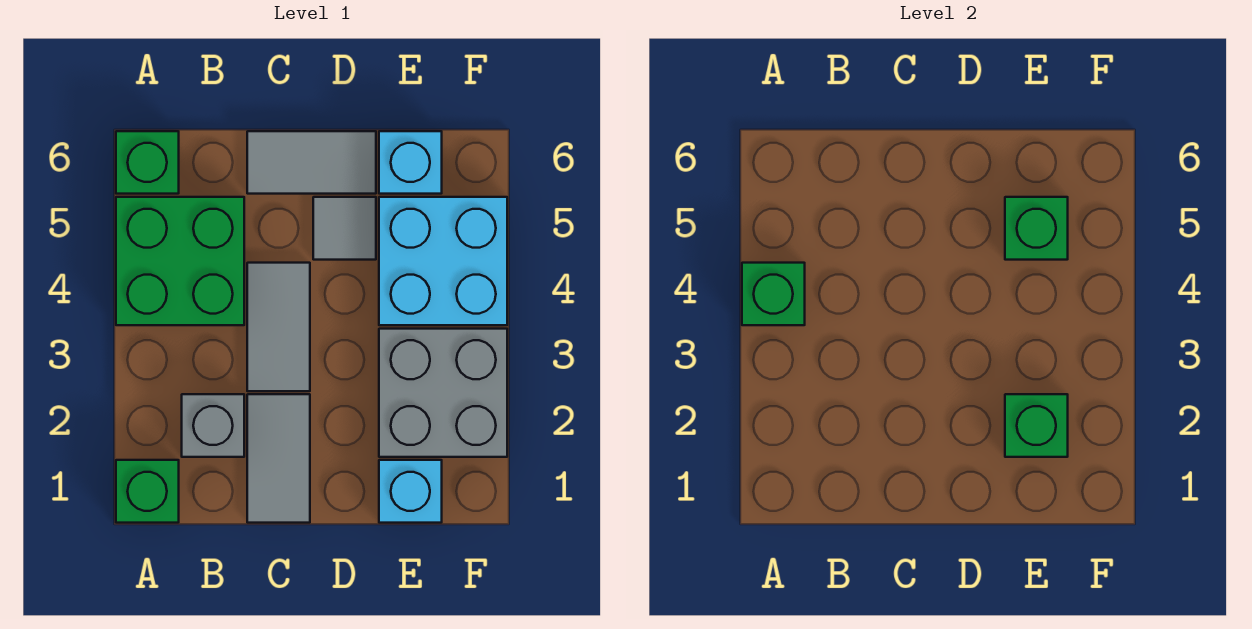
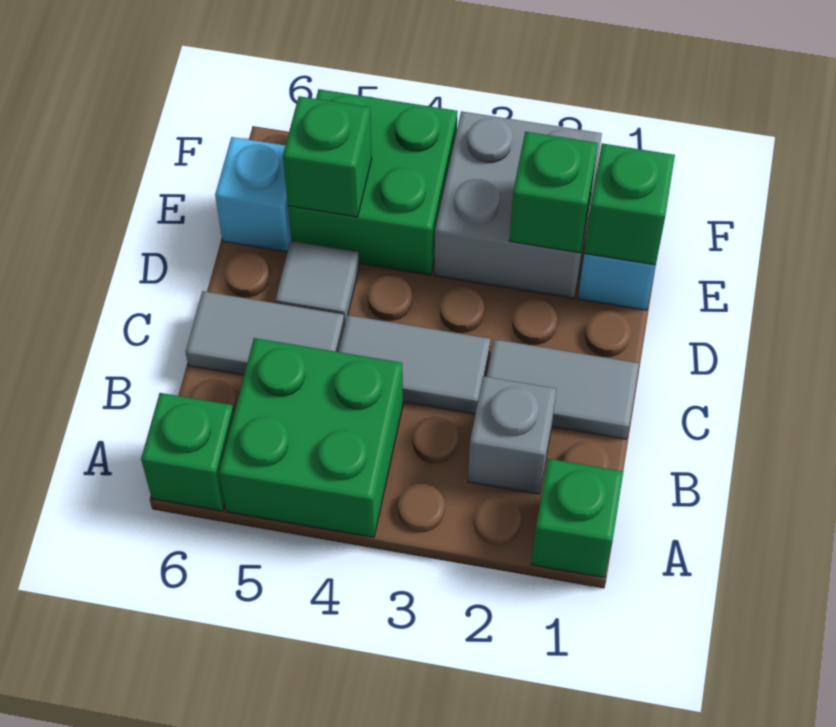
green brick A4 level 2 -> green brick E1 level 2
grey tile C6:D6 level 1 -> grey tile C5:C6 level 1
cyan brick E4:F5 level 1 -> green brick E4:F5 level 1

